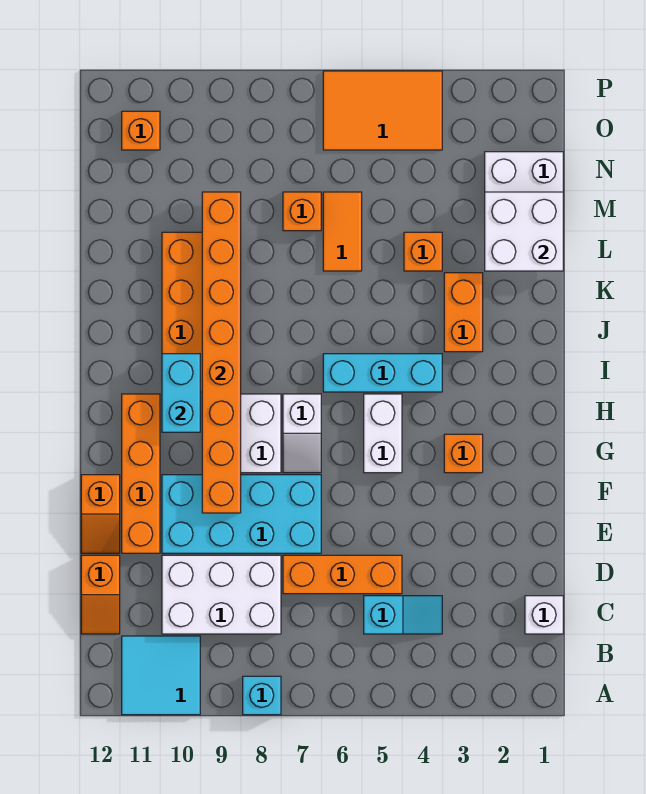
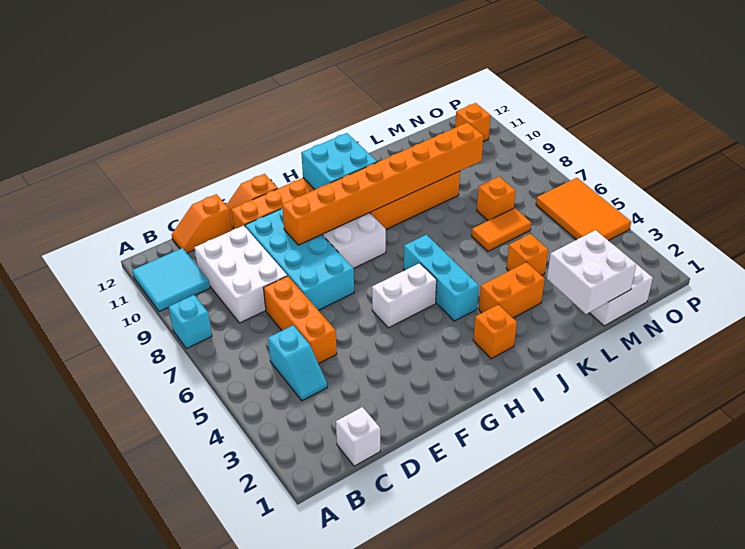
orange brick G3 level 1 -> orange brick I2 level 1
white slope G7:H7 level 1 top H -> none
cyan brick H10:I10 level 2 -> cyan brick H10:I11 level 2

